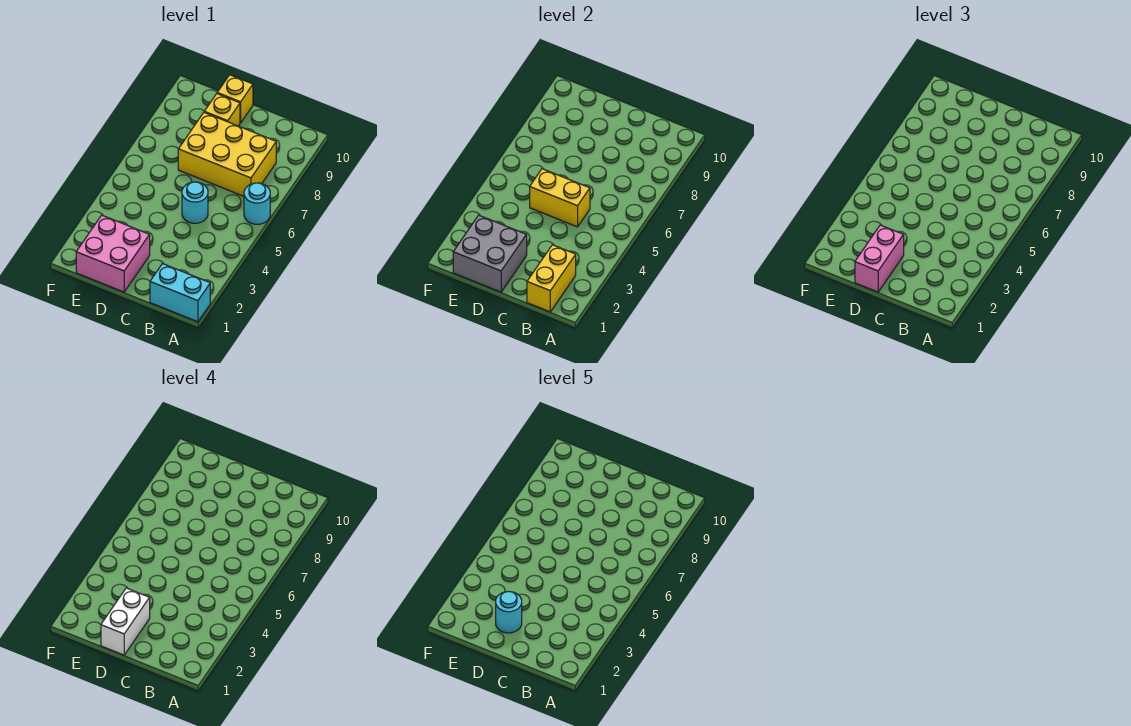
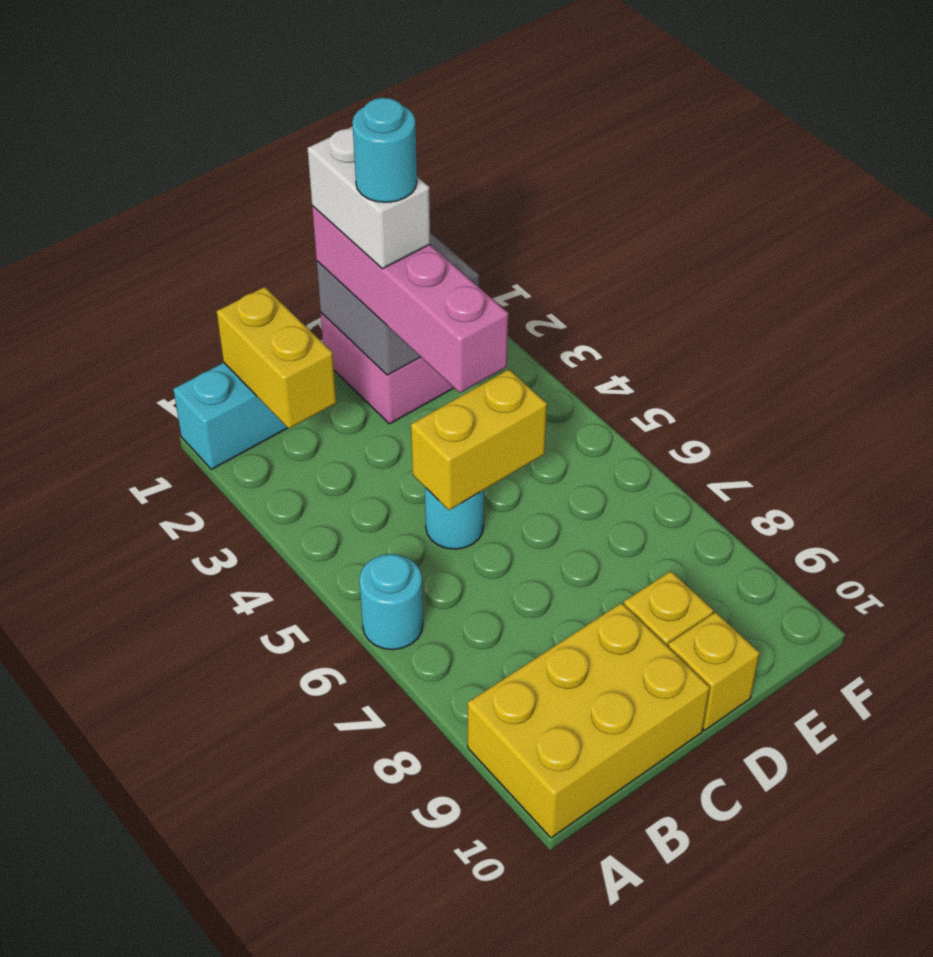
yellow brick B7:D8 level 1 -> yellow brick A9:C10 level 1
pink brick D1:D2 level 3 -> pink brick D1:D4 level 3

